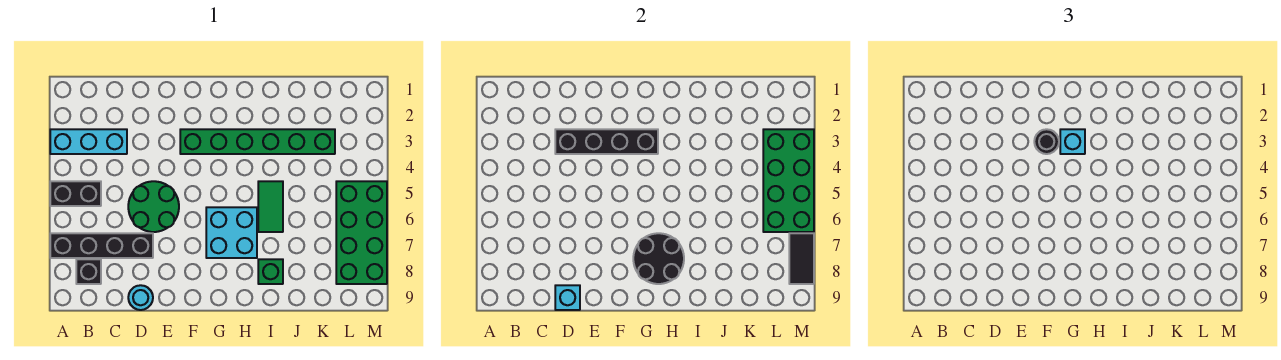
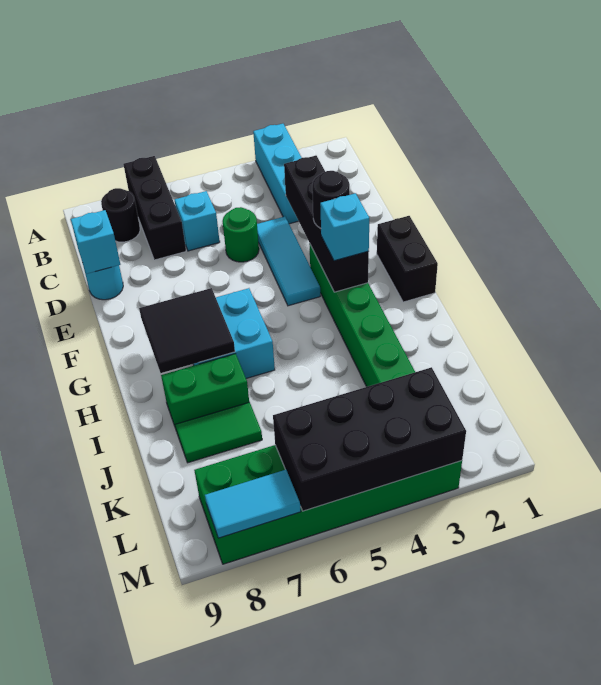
black brick A5:B5 level 1 -> black brick F1:G1 level 1
black brick A7:D7 level 1 -> black brick A7:C7 level 1
black brick B8 level 1 -> black round brick B8 level 1
none -> cyan brick C6 level 1
none -> cyan tile D4:F4 level 1
green round brick D5:E6 level 1 -> green round brick D5 level 1
black round brick G7:H8 level 2 -> black tile G7:H8 level 2
green tile I5:I6 level 1 -> green tile J7:J8 level 1
green brick I8 level 1 -> green brick I7:I8 level 1
green brick L3:M6 level 2 -> black brick L3:M6 level 2
green brick L5:M8 level 1 -> green brick L3:M8 level 1
black tile M7:M8 level 2 -> cyan tile M7:M8 level 2

